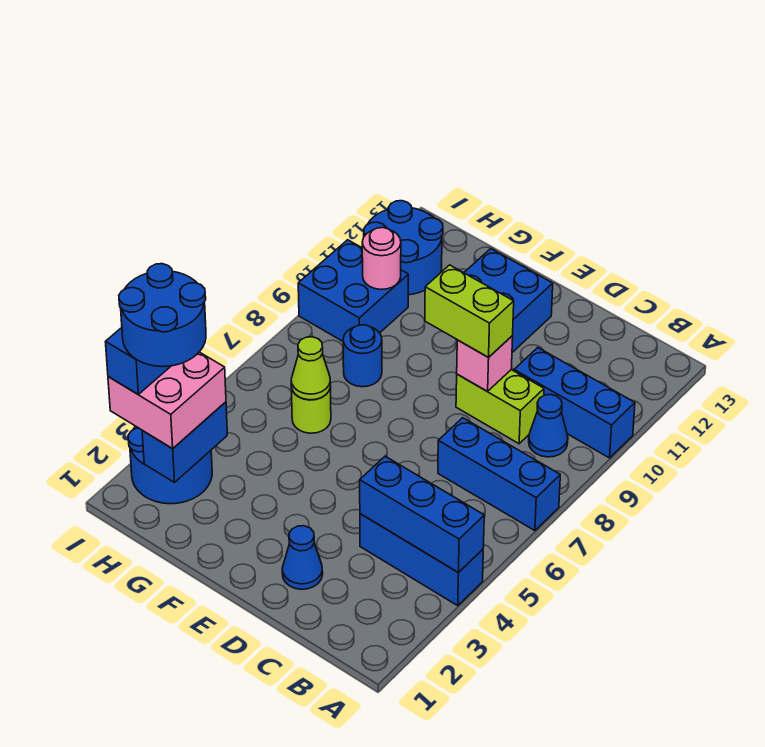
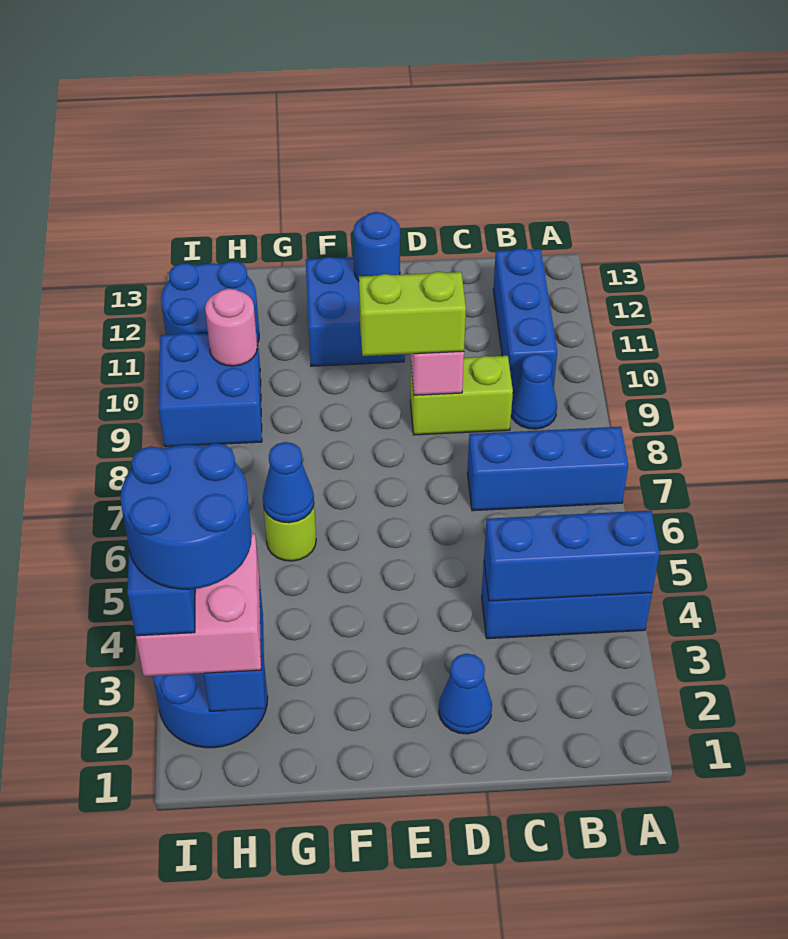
blue brick A10:C10 level 1 -> blue brick B10:B12 level 1
lime cone G6 level 2 -> blue cone G6 level 2
blue round brick G8 level 1 -> blue round brick E12 level 2

